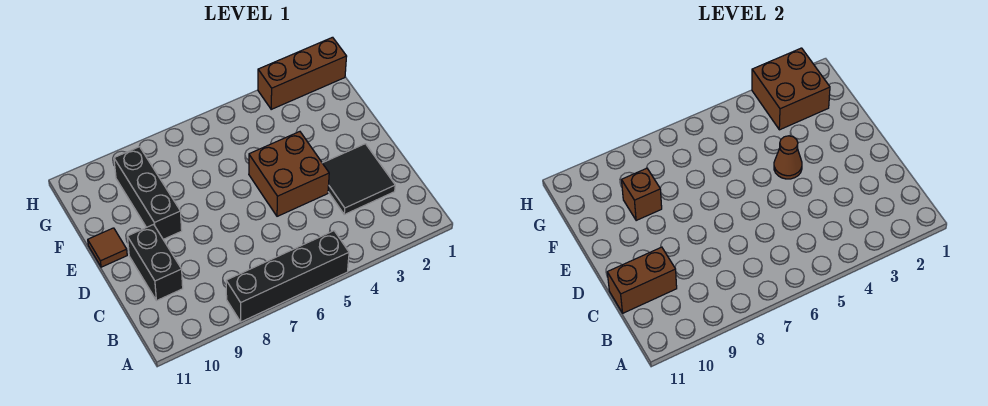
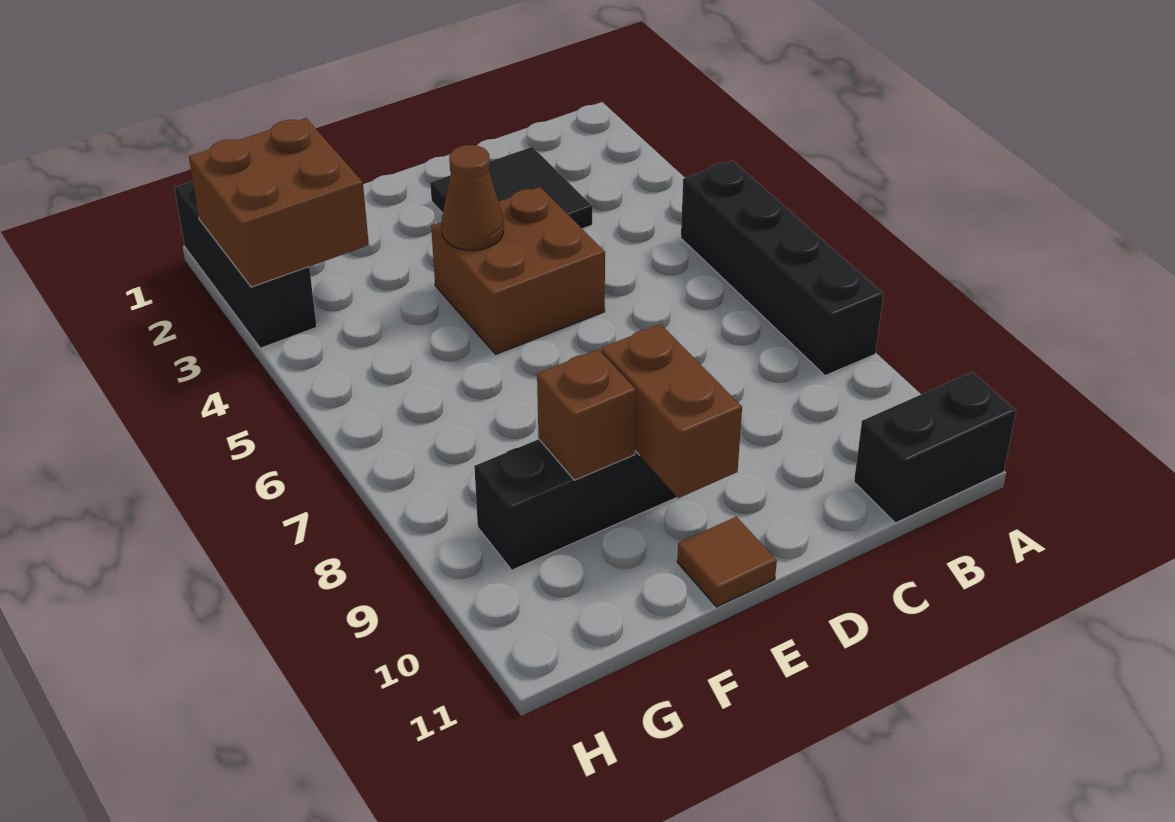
black brick C10:D10 level 1 -> black brick A11:B11 level 1
brown brick C10:C11 level 2 -> brown brick E9:E10 level 2
brown brick H1:H3 level 1 -> black brick H1:H3 level 1

